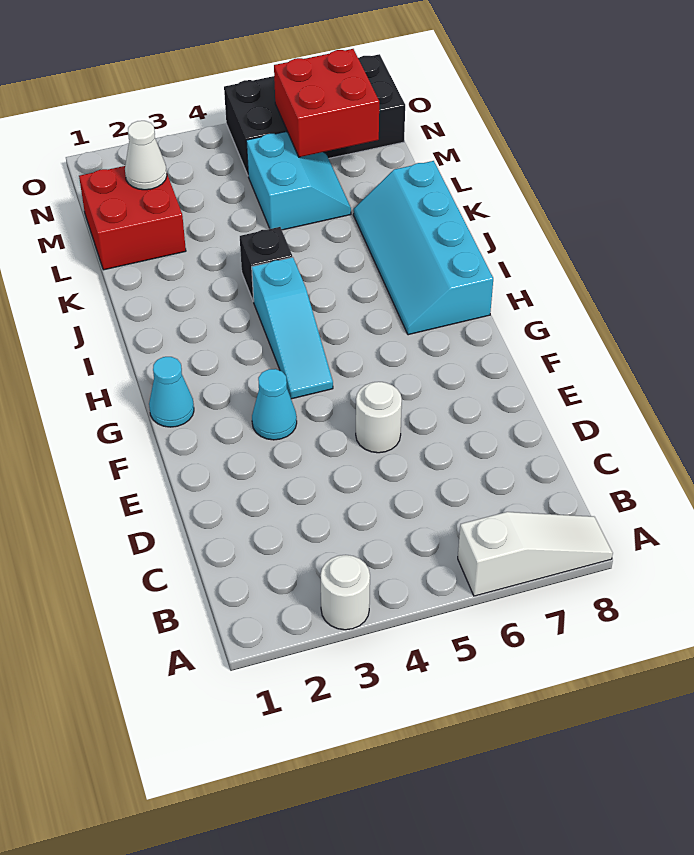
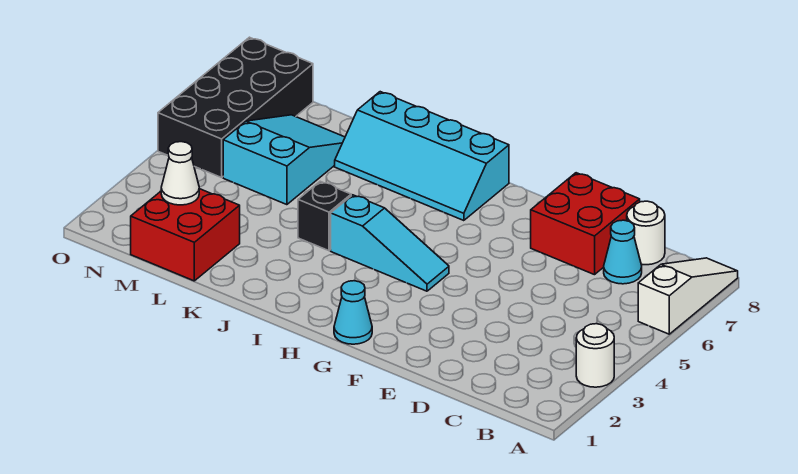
white round brick E5 level 1 -> white round brick C8 level 1
cyan cone F3 level 1 -> cyan cone C7 level 1
cyan slope L5:M6 level 1 top 5 -> cyan slope L5:M7 level 1 top 5
red brick M6:N7 level 2 -> red brick D7:E8 level 1

